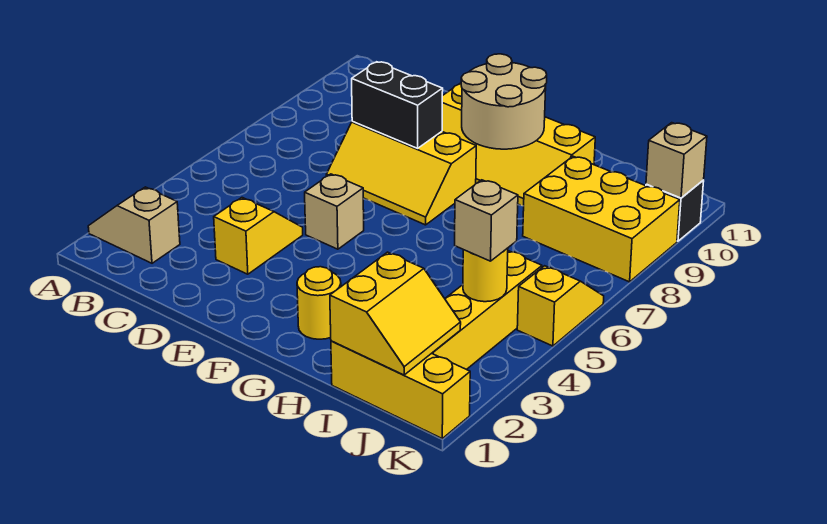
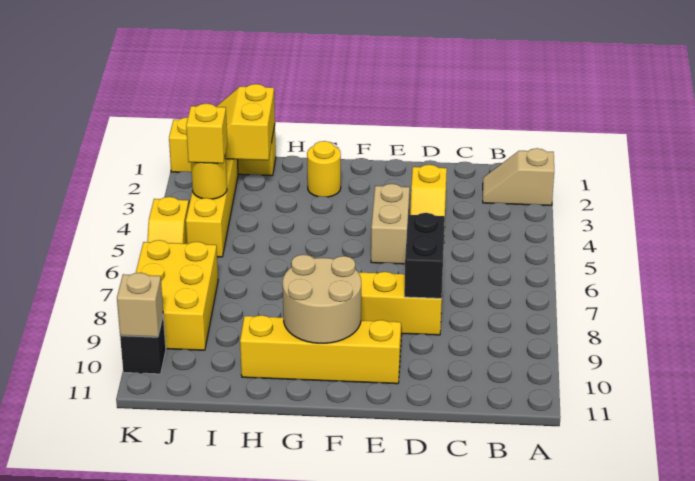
tan slope A2:B2 level 1 top B -> tan slope A2:B2 level 1 top A
black brick D8:E8 level 2 -> black brick D7:D8 level 2
tan brick E5 level 1 -> tan brick E4:E5 level 1
yellow brick I8:K9 level 1 -> yellow brick J7:K9 level 1
tan brick J4 level 3 -> yellow brick J4 level 3

